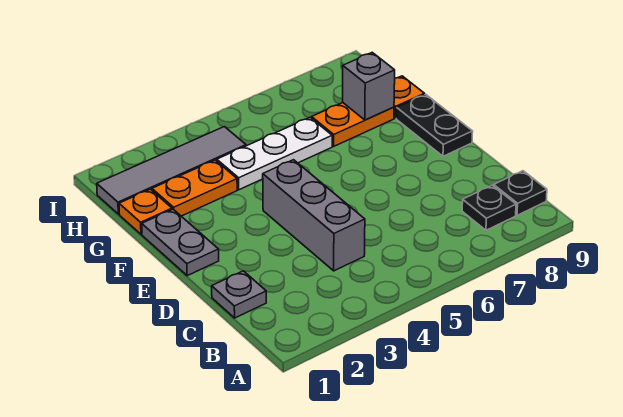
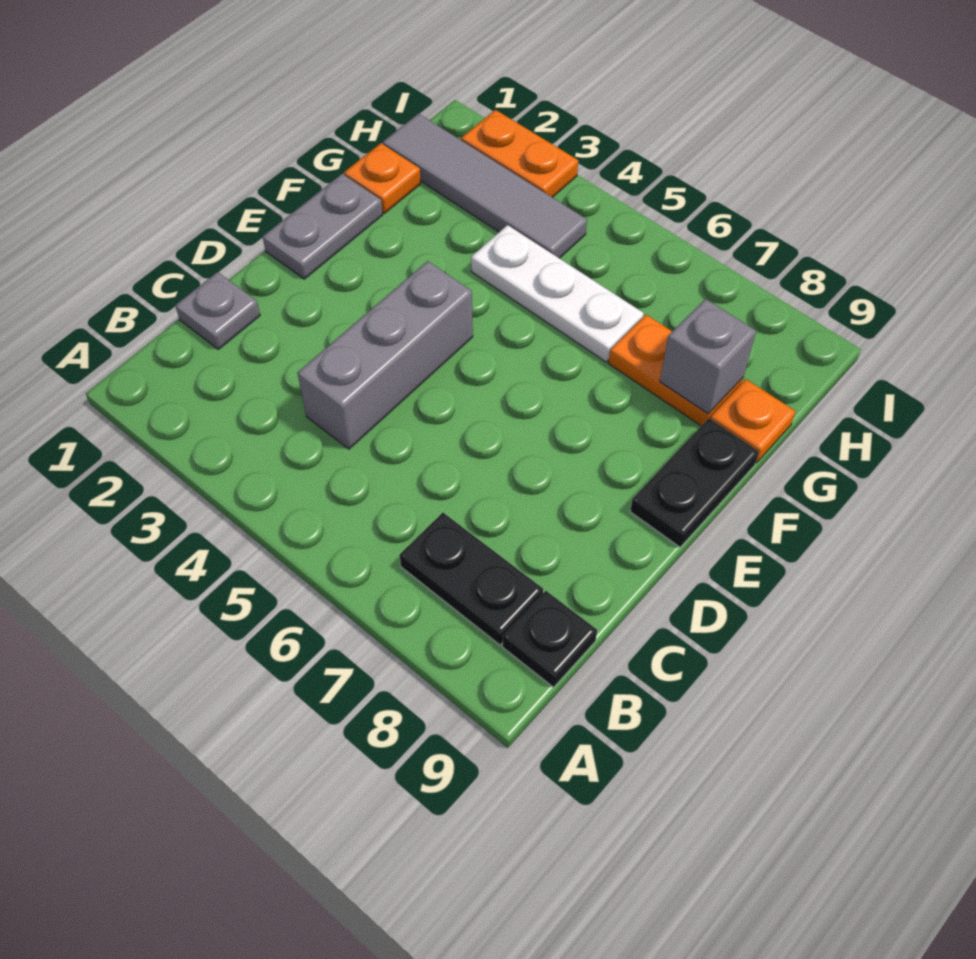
black plate B8 level 1 -> black plate B7:B8 level 1
orange plate G2:G3 level 1 -> orange plate I2:I3 level 1

